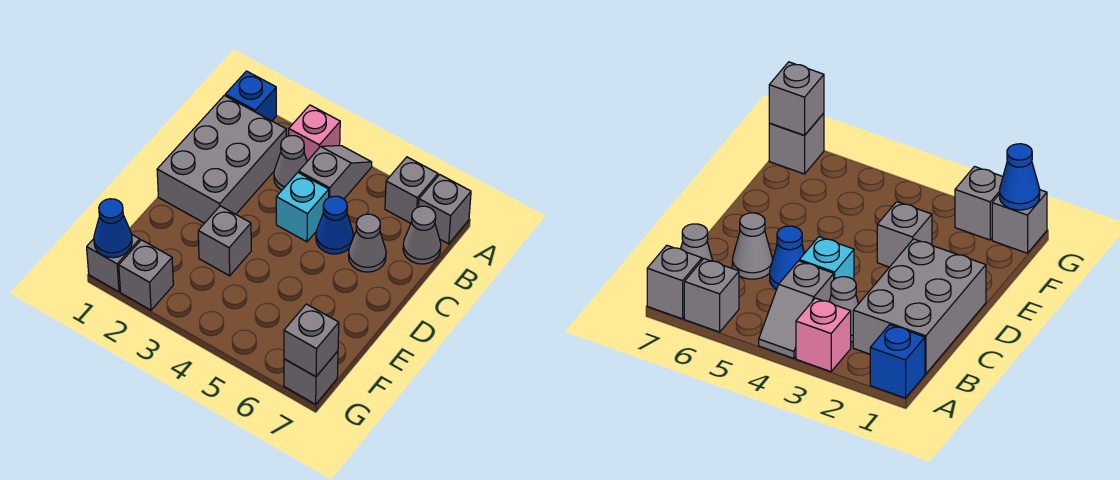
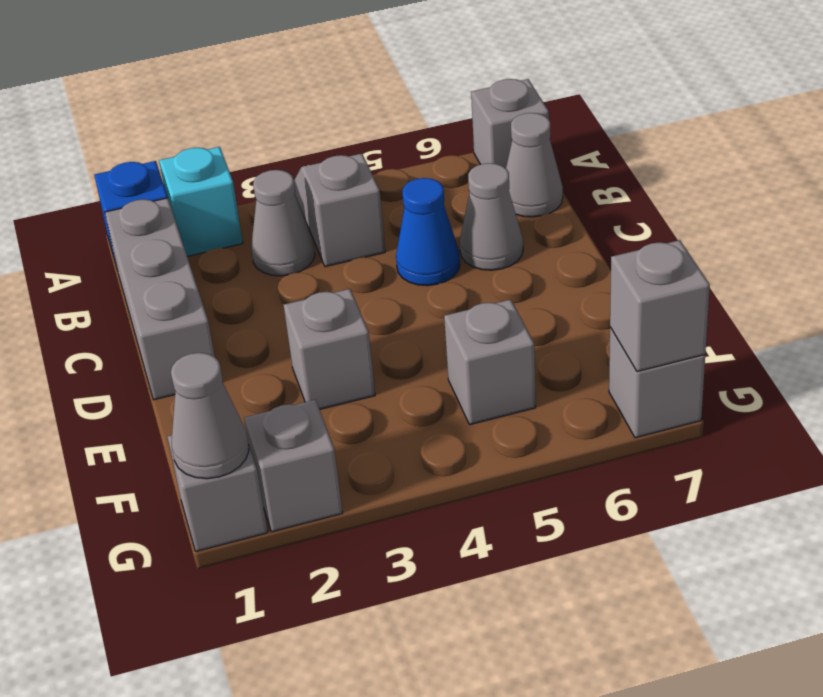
pink brick A3 level 1 -> none
grey brick A6 level 1 -> grey brick F5 level 1
grey brick B1:D2 level 1 -> grey brick B1:D1 level 1
cyan brick C4 level 1 -> cyan brick A2 level 1
blue cone G1 level 2 -> grey cone G1 level 2

